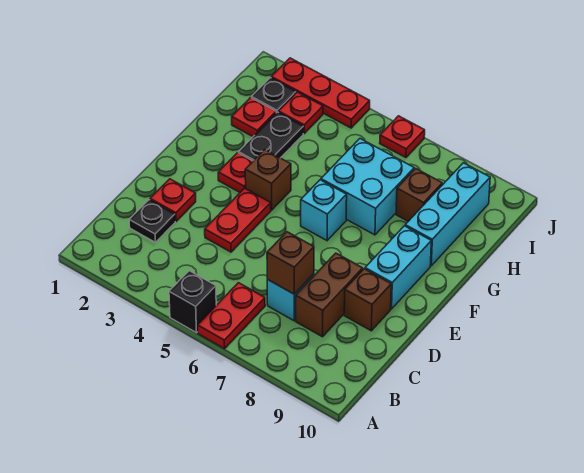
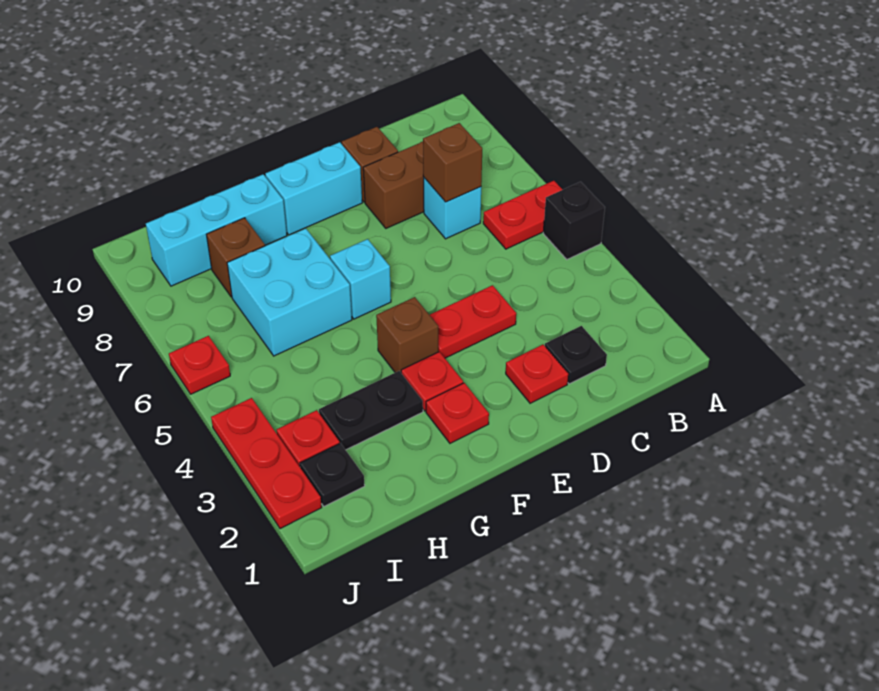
red plate H2 level 1 -> red plate F2 level 1

